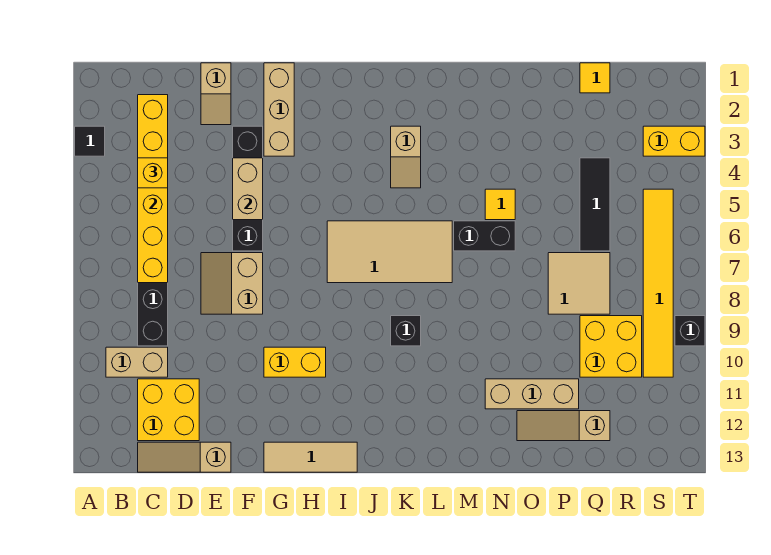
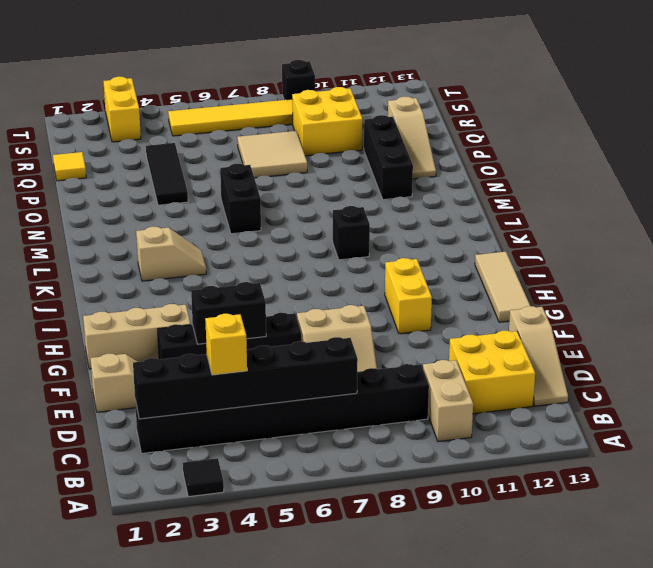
yellow brick C2:C7 level 2 -> black brick C2:C7 level 2
tan brick F4:F5 level 2 -> black brick F4:F5 level 2
tan tile I6:L7 level 1 -> none
yellow tile N5 level 1 -> none
tan brick N11:P11 level 1 -> black brick N11:P11 level 1
black tile Q4:Q6 level 1 -> black tile O4:Q4 level 1

